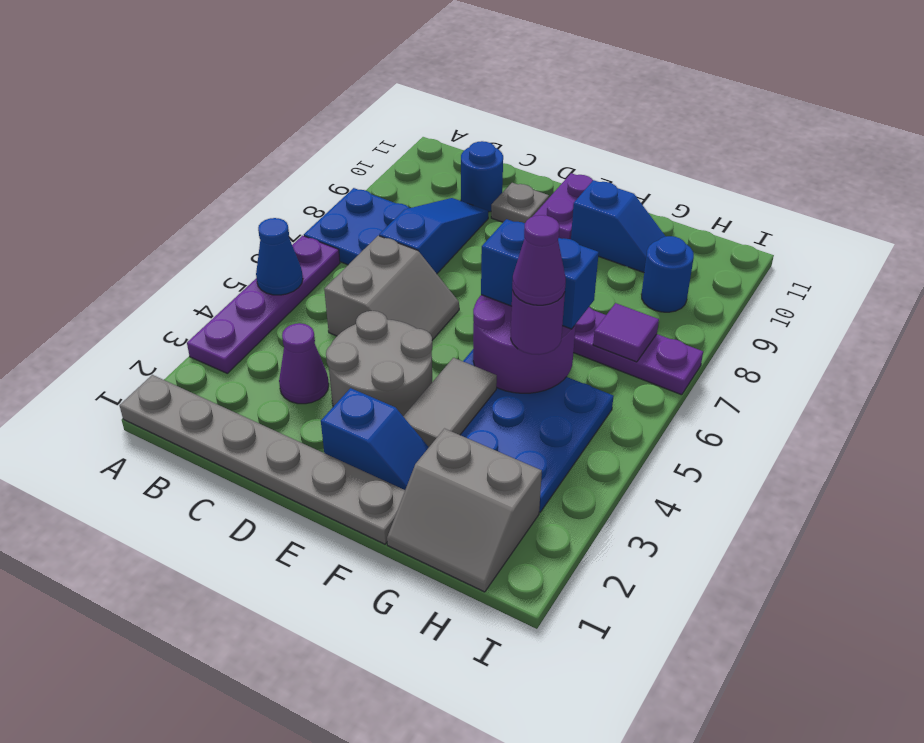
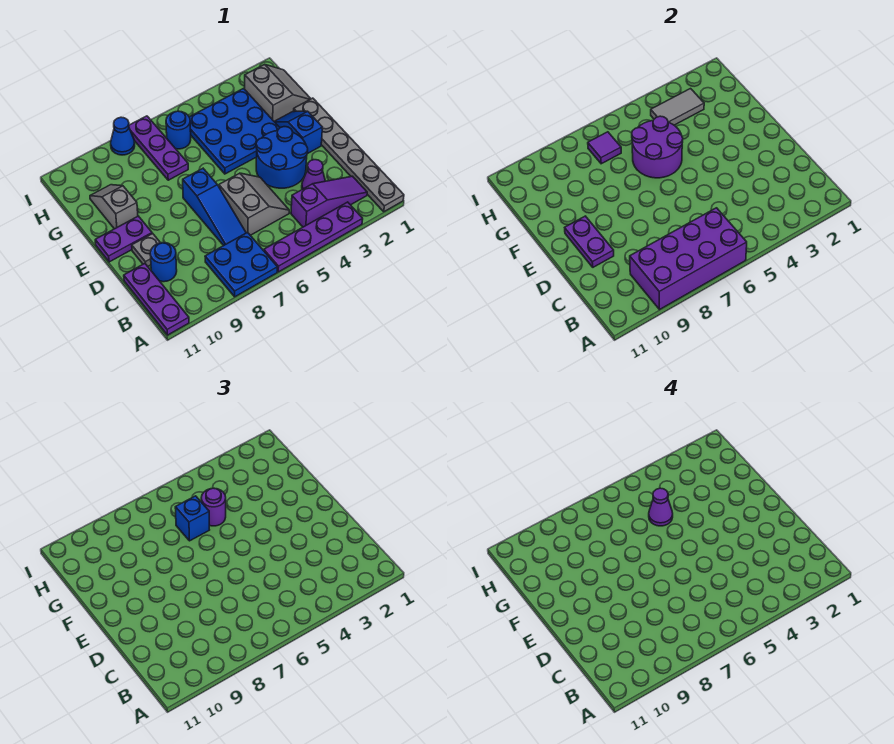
blue cone A5 level 2 -> blue cone I8 level 1
none -> purple brick A6:B9 level 2
none -> purple plate A11:C11 level 1
none -> purple slope B2:B4 level 1 top 4
grey slope C5:D6 level 1 top C -> grey slope C5:D6 level 1 top 6
blue slope C7:C9 level 1 top 7 -> blue slope C7:E7 level 1 top E
grey round brick D3:E4 level 1 -> blue round brick D3:E4 level 1
none -> purple plate D10:E10 level 2
grey tile F3:F4 level 2 -> grey tile H3:H4 level 2
blue brick F6:G6 level 3 -> blue brick G6 level 3
blue slope F10:G10 level 1 top F -> grey slope F10:G10 level 1 top F
blue round brick H9 level 1 -> blue round brick H6 level 1

